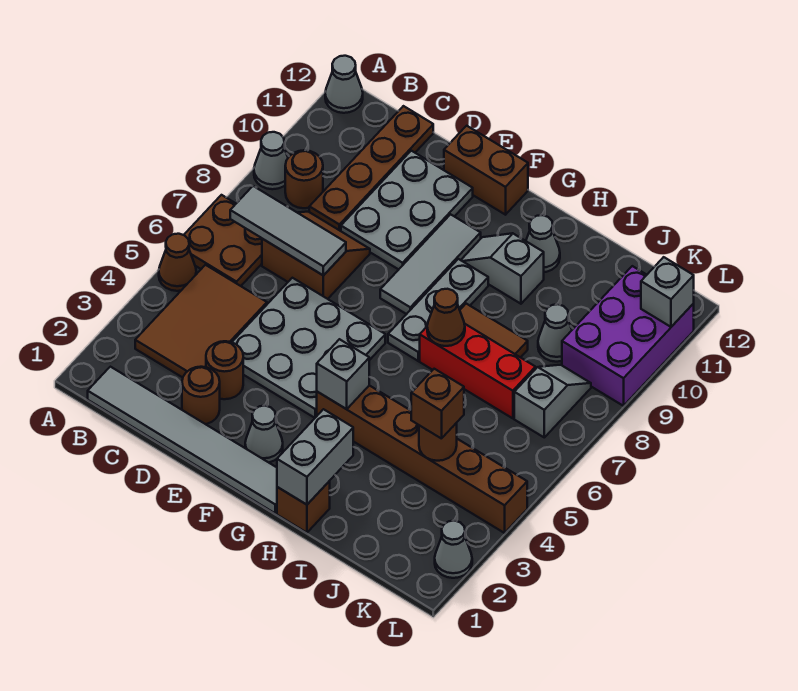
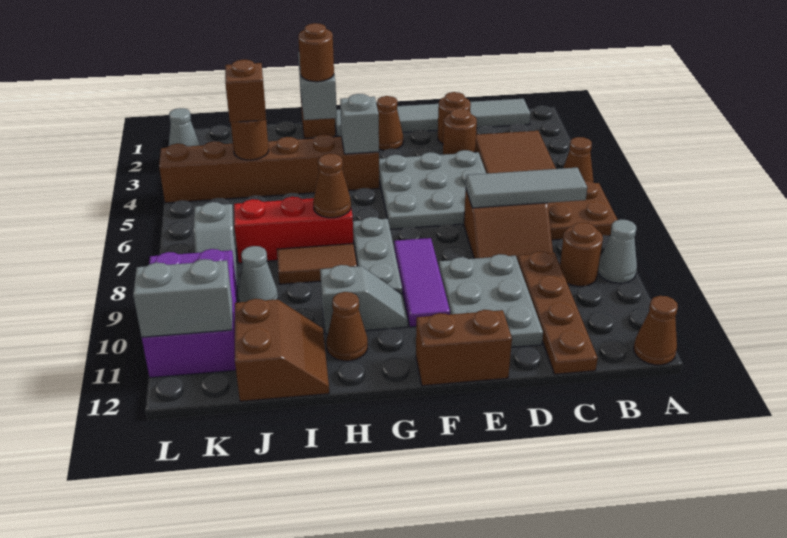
grey cone A12 level 1 -> brown cone A12 level 1
grey cone F2 level 1 -> brown cone F2 level 1
grey tile F8:F10 level 1 -> purple tile F8:F10 level 1
none -> brown round brick H2 level 3
grey cone H11 level 1 -> brown cone H11 level 1
none -> brown slope I11:J12 level 1 top J
grey brick L11 level 2 -> grey brick K11:L11 level 2

